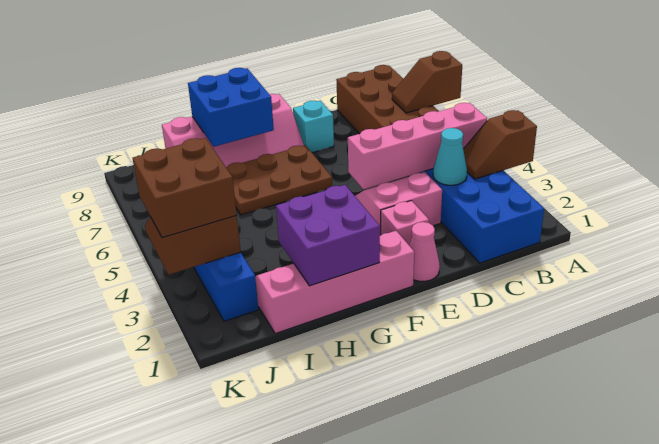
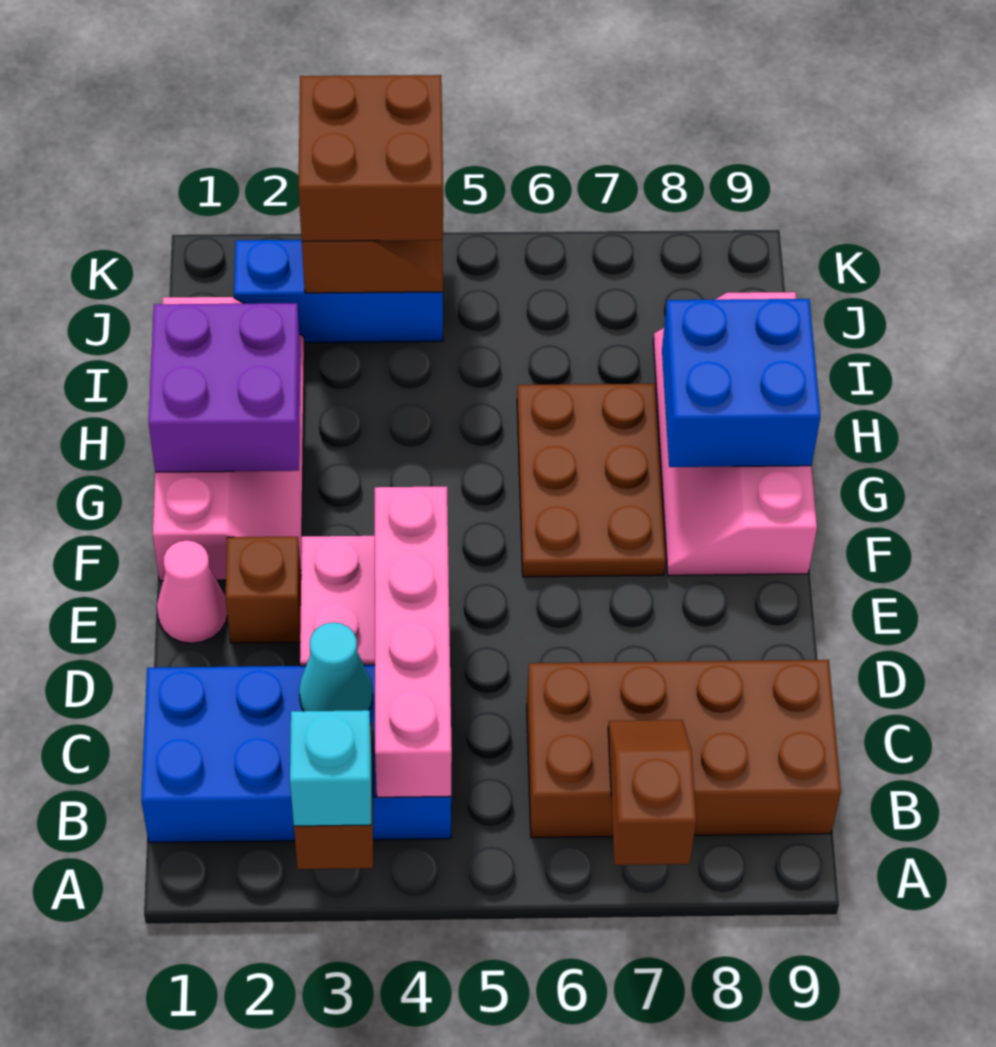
pink brick E2 level 1 -> brown brick E2 level 1
cyan brick E8 level 1 -> cyan brick A3 level 3

